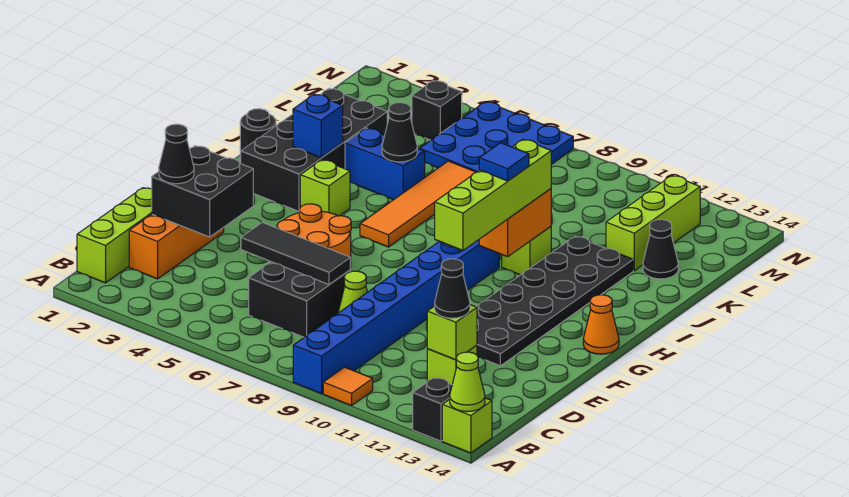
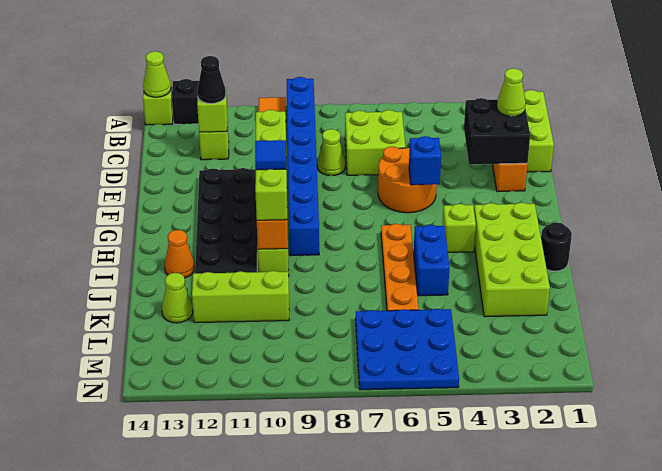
black brick C6:D7 level 1 -> lime brick C6:D7 level 1
black cone D2 level 3 -> lime cone D2 level 3
black tile D5:D7 level 2 -> none
orange cone G14 level 1 -> orange cone I13 level 1
black brick H2:K3 level 1 -> lime brick H2:K3 level 1
orange tile H6:K6 level 1 -> orange plate H6:K6 level 1
blue brick I3 level 2 -> blue brick F5 level 2
blue brick J4:J5 level 1 -> blue brick I5:J5 level 1
black cone J5 level 2 -> none
lime brick K12:M12 level 1 -> lime brick K10:K12 level 1
black cone K13 level 1 -> lime cone K13 level 1
black brick M4 level 1 -> none

